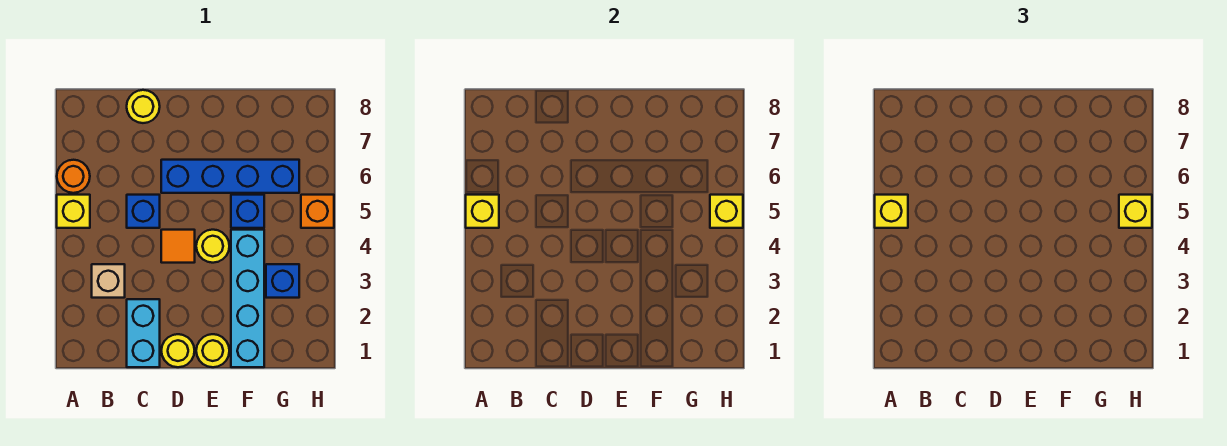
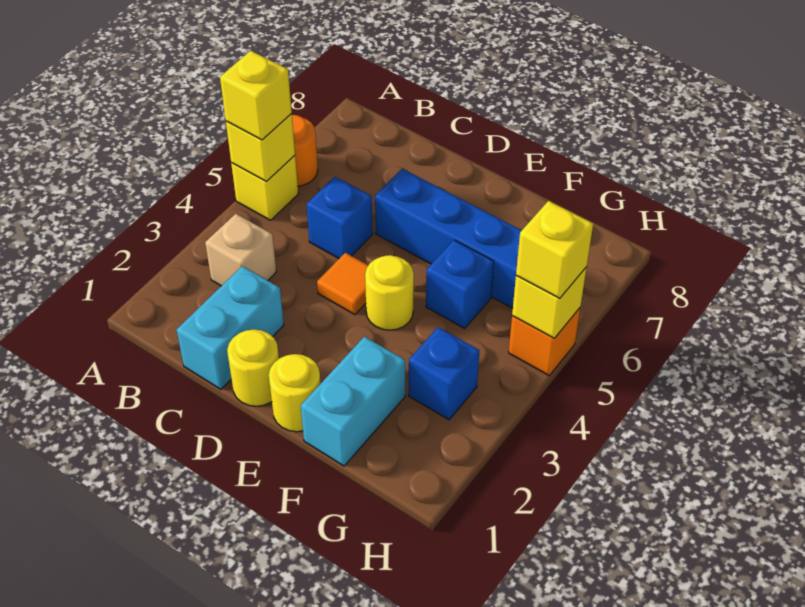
yellow round brick C8 level 1 -> none
cyan brick F1:F4 level 1 -> cyan brick F1:F2 level 1

